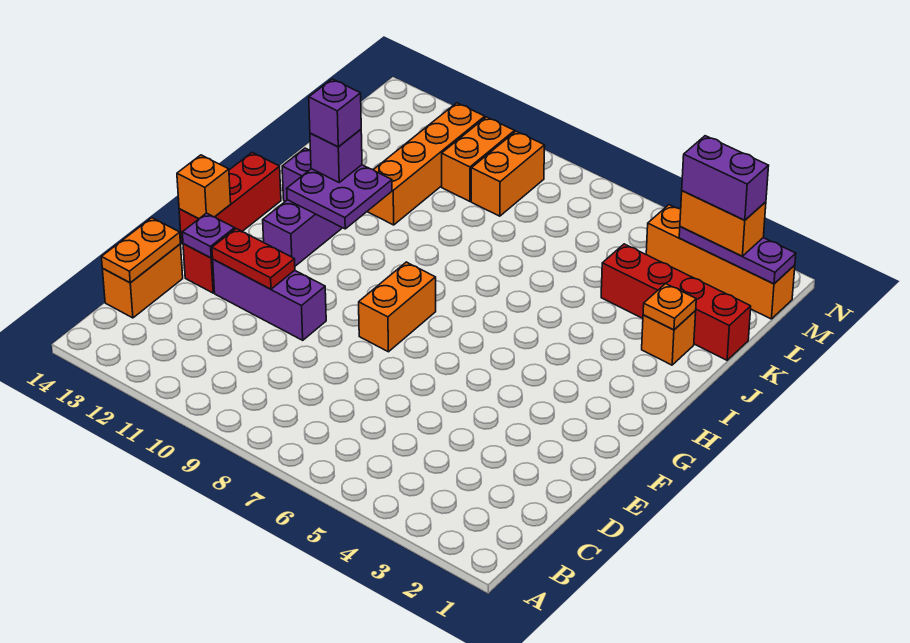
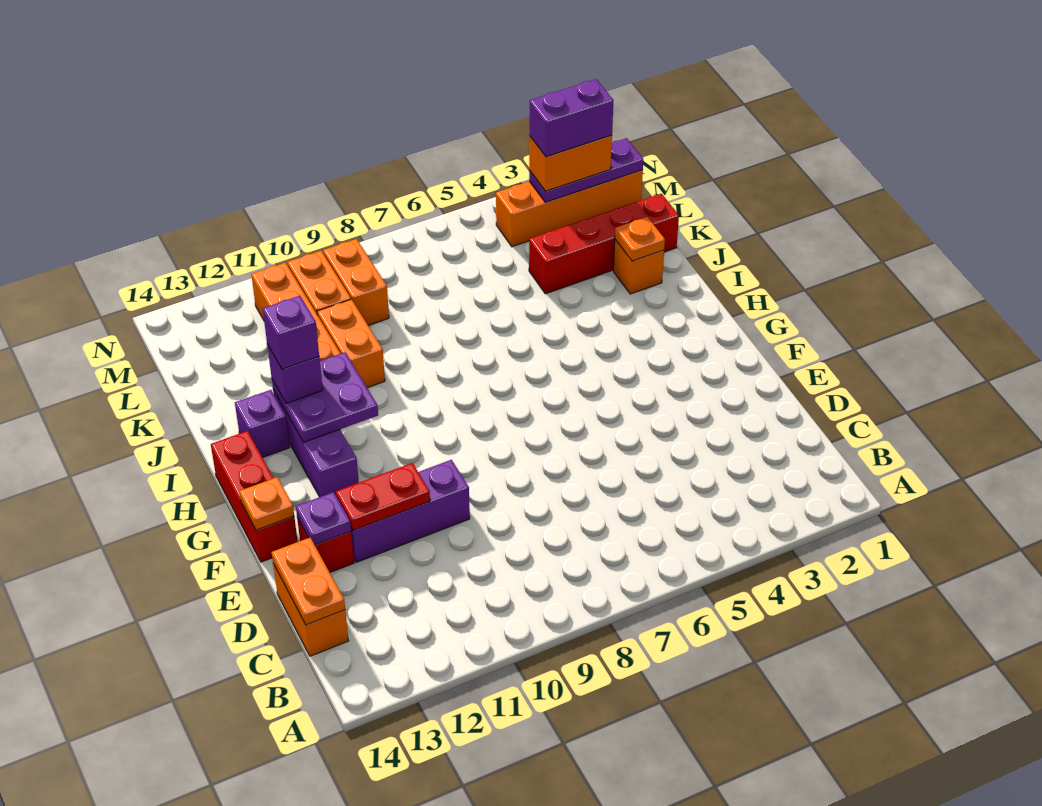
orange brick F8:G8 level 1 -> orange brick J10:K10 level 1
orange brick F14 level 2 -> orange plate F14 level 2

